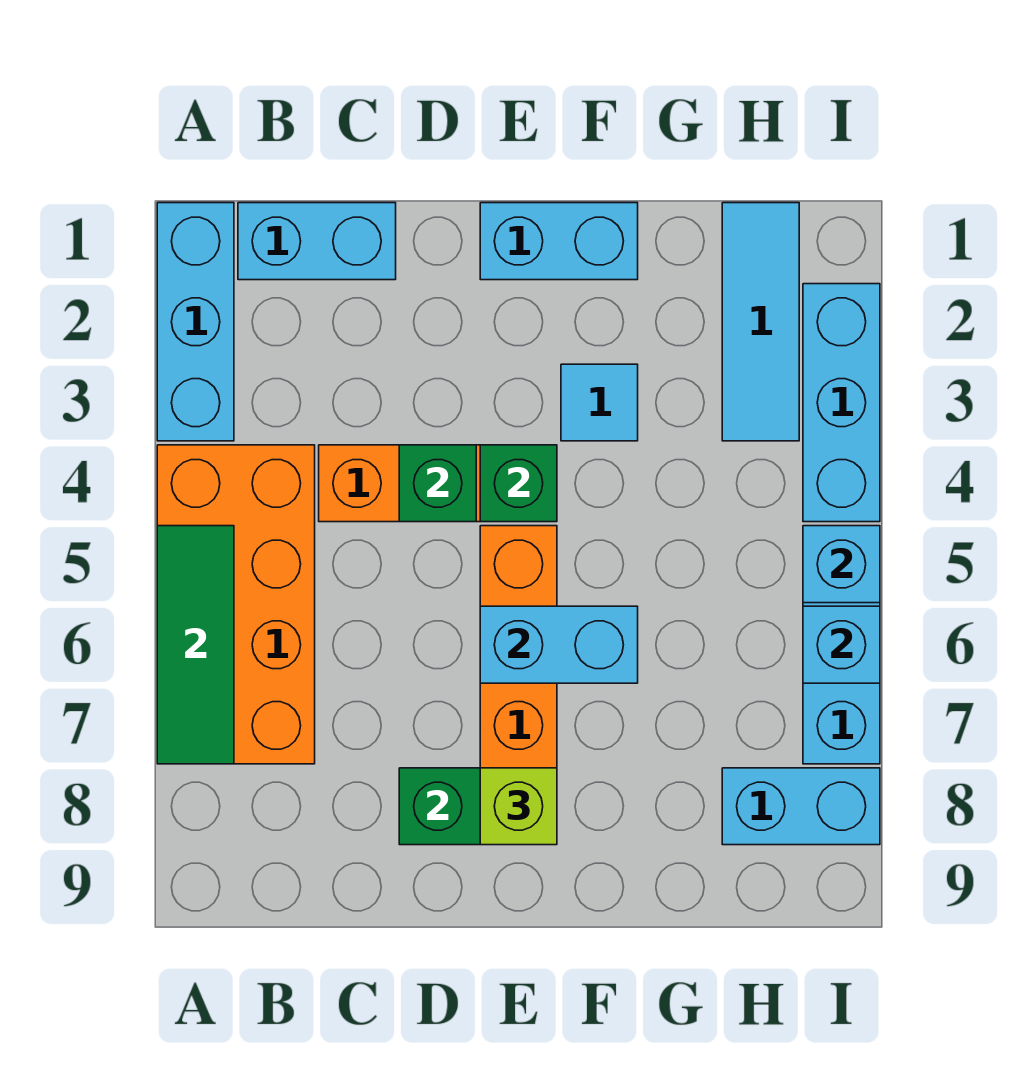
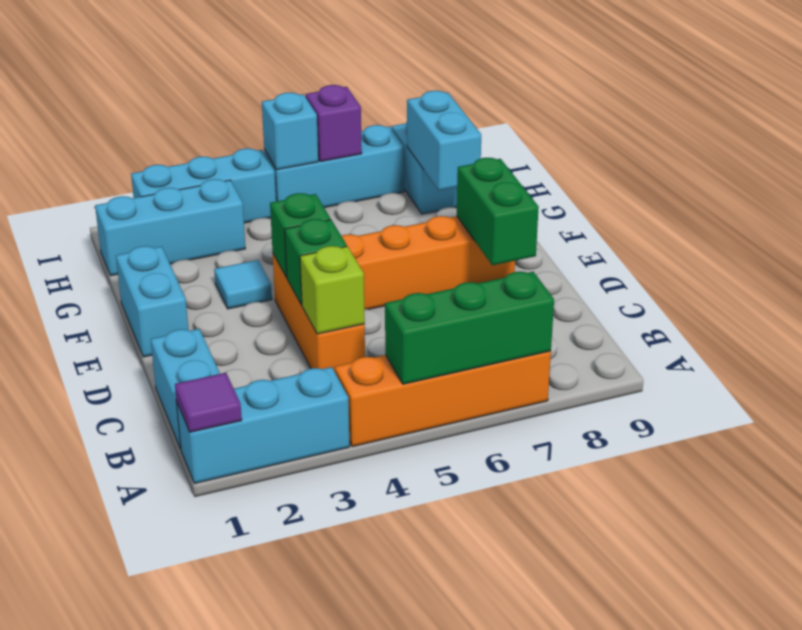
none -> purple tile A1 level 2
orange brick A4:B7 level 1 -> orange brick A4:A7 level 1
green tile A5:A7 level 2 -> green brick A5:A7 level 2
cyan brick E6:F6 level 2 -> cyan brick G8:H8 level 2
lime brick E8 level 3 -> lime brick C4 level 2
cyan tile H1:H3 level 1 -> cyan brick H1:H3 level 1
cyan brick I6 level 2 -> purple brick I6 level 2

